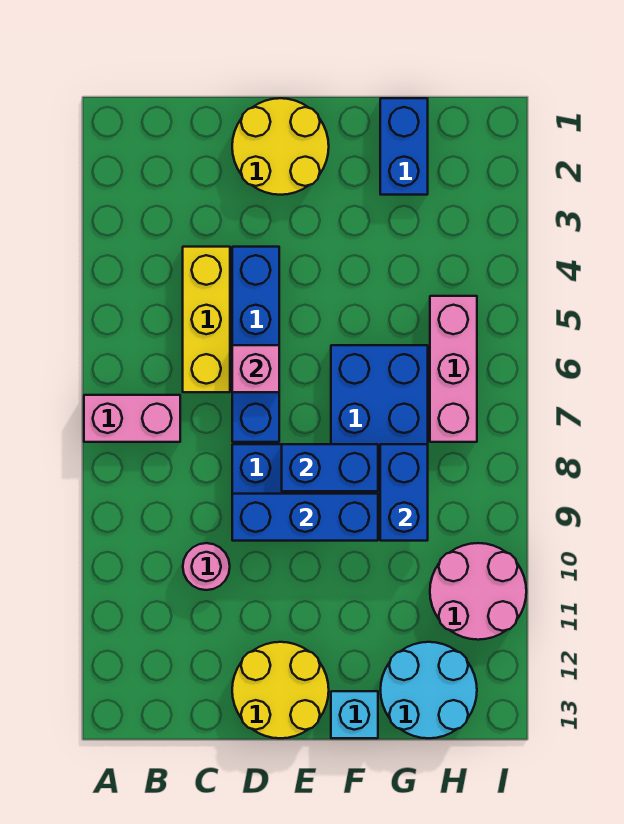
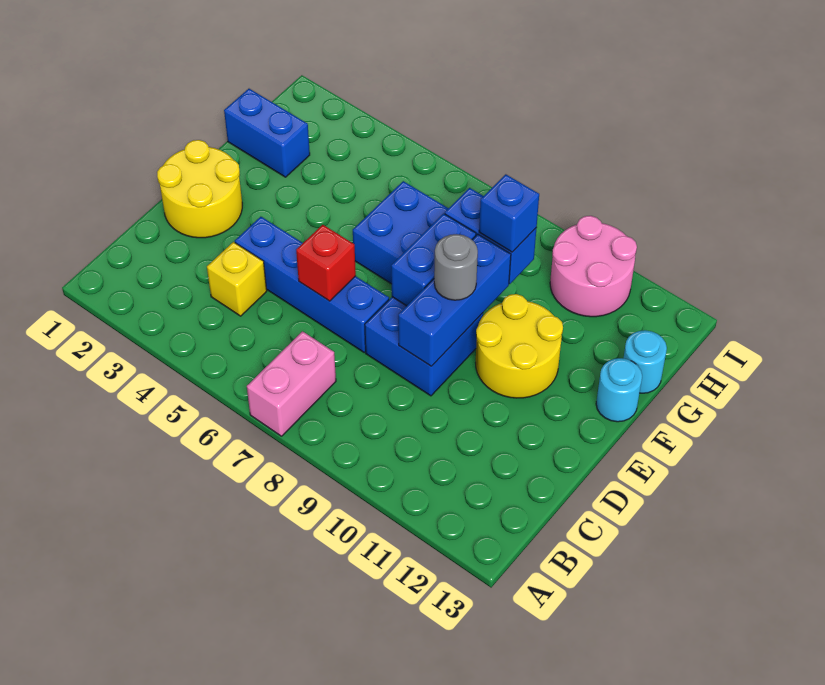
yellow brick C4:C6 level 1 -> yellow brick C4 level 1
pink round brick C10 level 1 -> none
pink brick D6 level 2 -> red brick D6 level 2
yellow round brick D12:E13 level 1 -> yellow round brick E10:F11 level 1
none -> grey round brick E9 level 3
cyan brick F13 level 1 -> cyan round brick F13 level 1
none -> blue brick G9 level 3
cyan round brick G12:H13 level 1 -> cyan round brick G13 level 1
pink brick H5:H7 level 1 -> none

